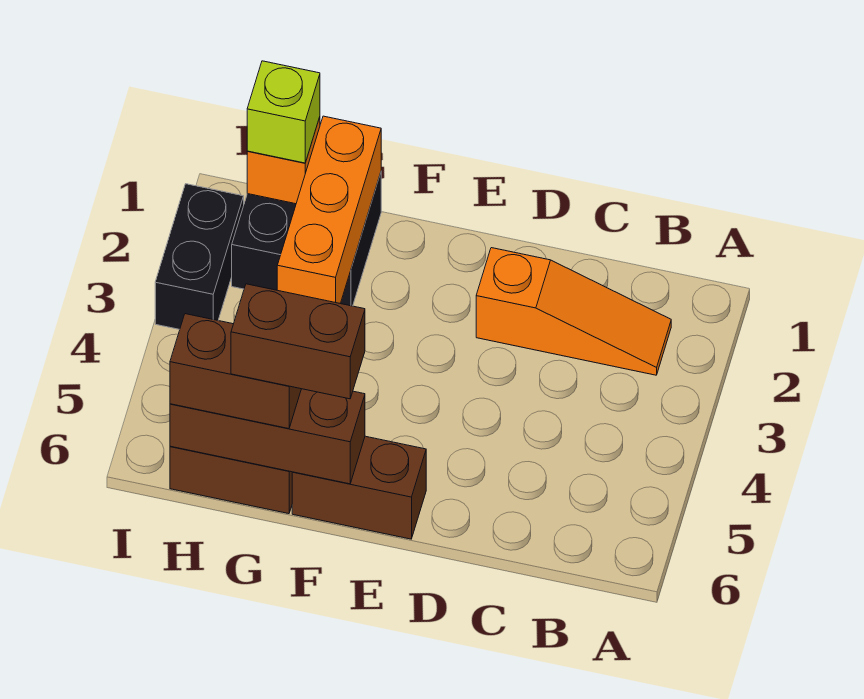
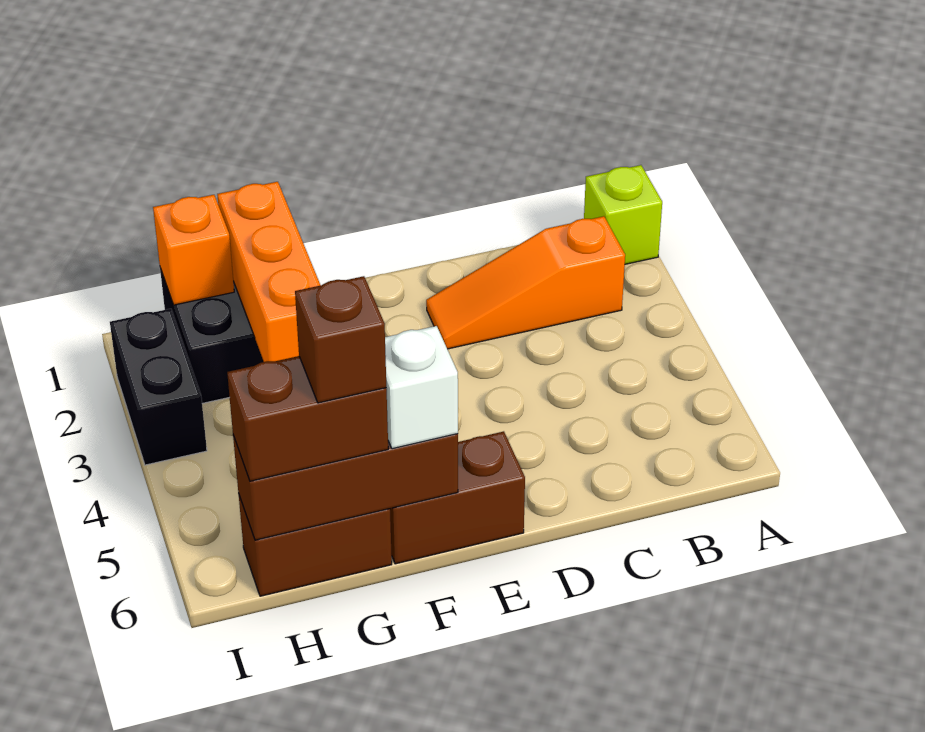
orange slope B2:D2 level 1 top D -> orange slope B2:D2 level 1 top B
none -> white brick F6 level 3
brown brick F6:G6 level 4 -> brown brick G6 level 4
lime brick H1 level 3 -> lime brick A1 level 1

